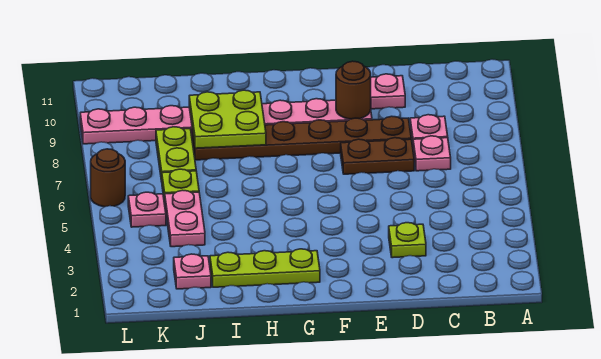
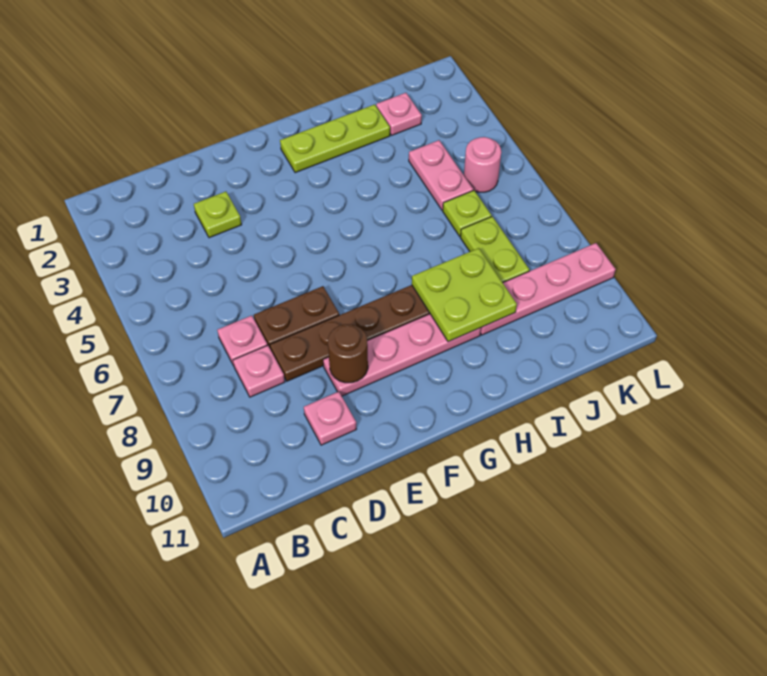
pink plate K5 level 1 -> pink round brick K5 level 1
brown round brick L6 level 1 -> none

